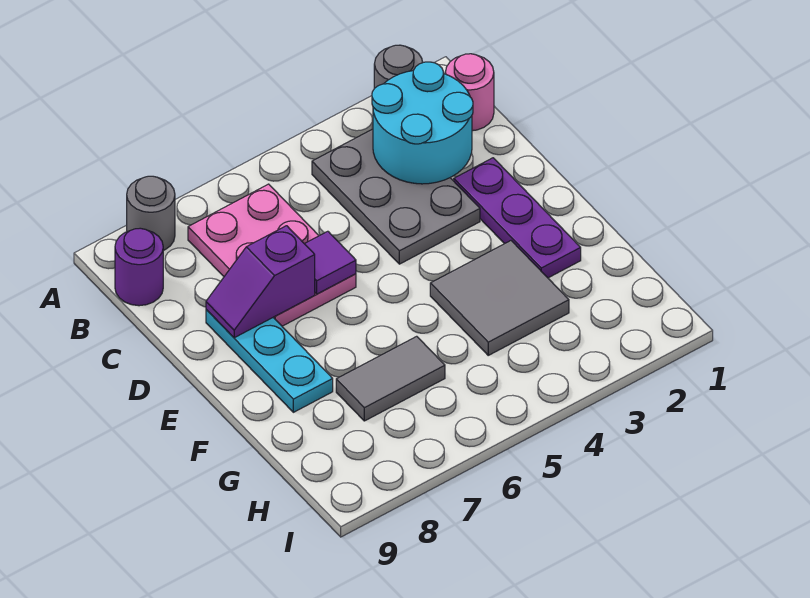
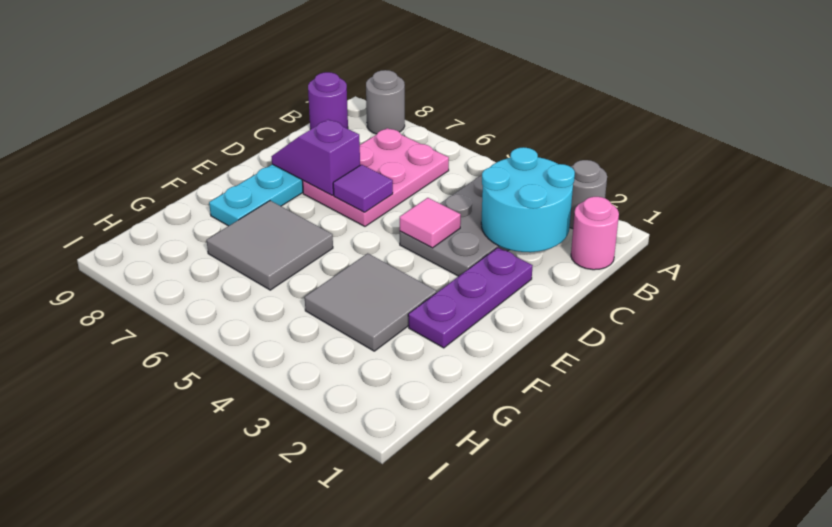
none -> pink tile D4 level 2
grey tile G6:G7 level 1 -> grey tile F6:G7 level 1

